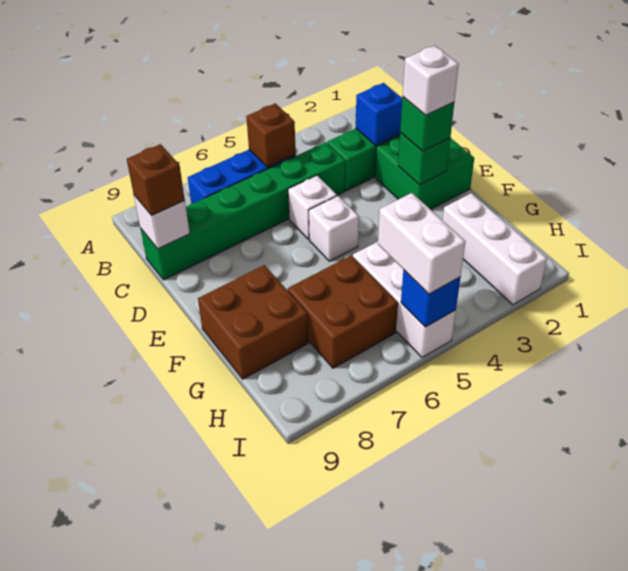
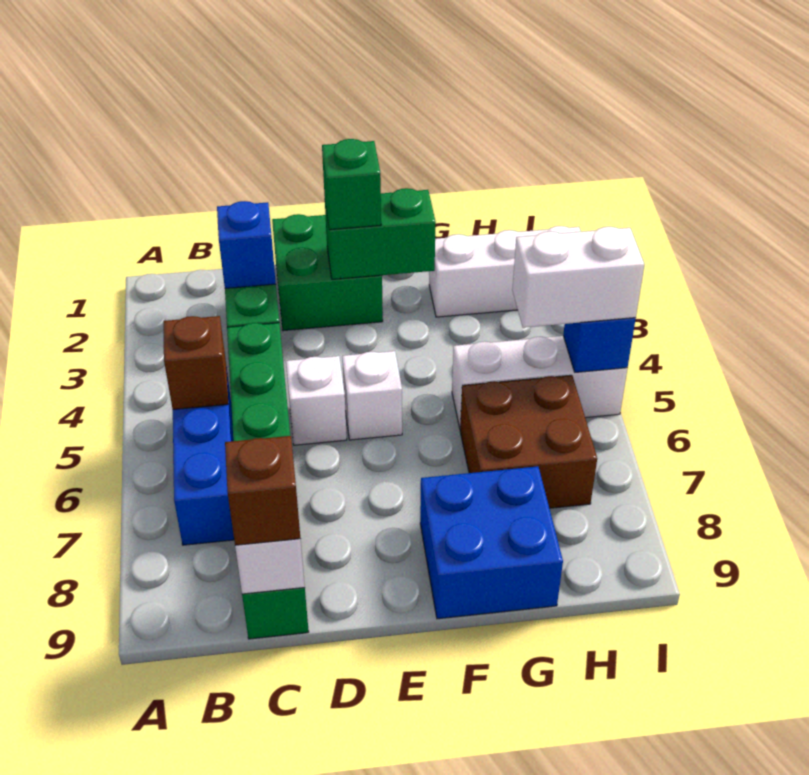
green brick E2 level 2 -> green brick E2:F2 level 2
white brick E2 level 4 -> none
brown brick F8:G9 level 1 -> blue brick F8:G9 level 1

